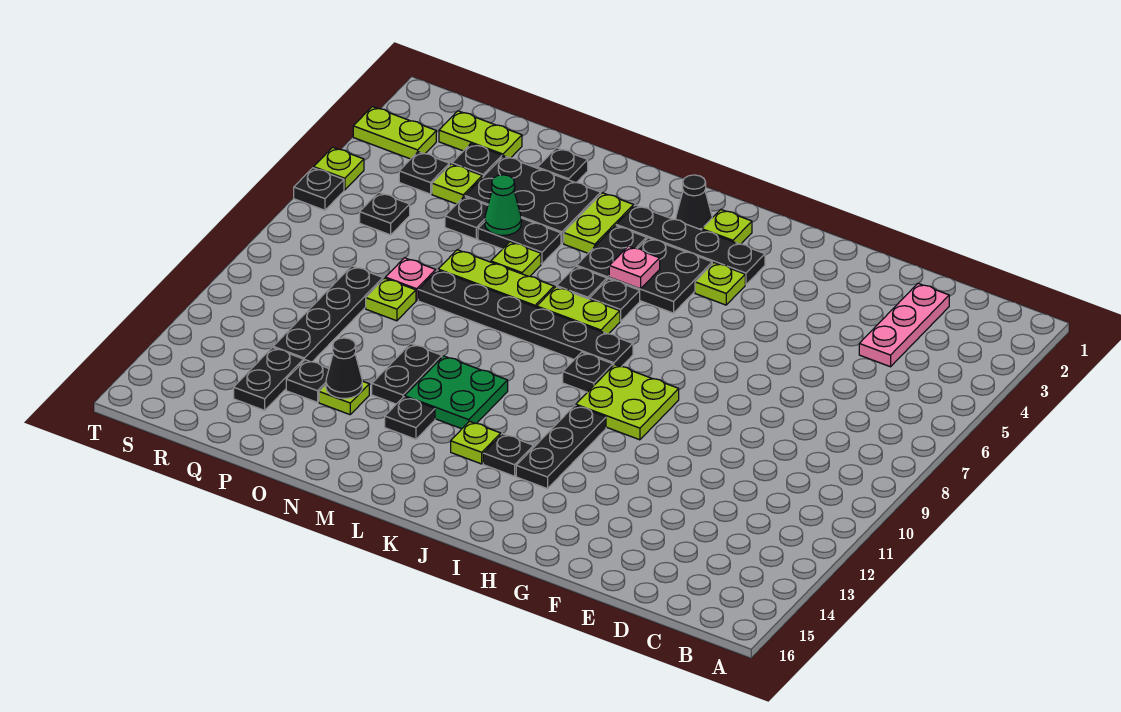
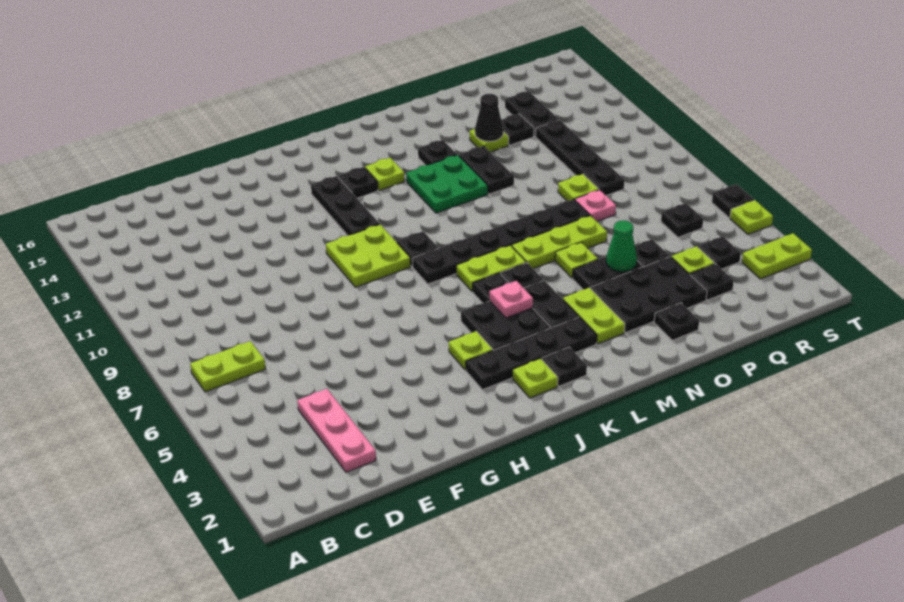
black cone K2 level 1 -> black plate K2 level 1
lime plate Q2:R2 level 1 -> lime plate B7:C7 level 1

